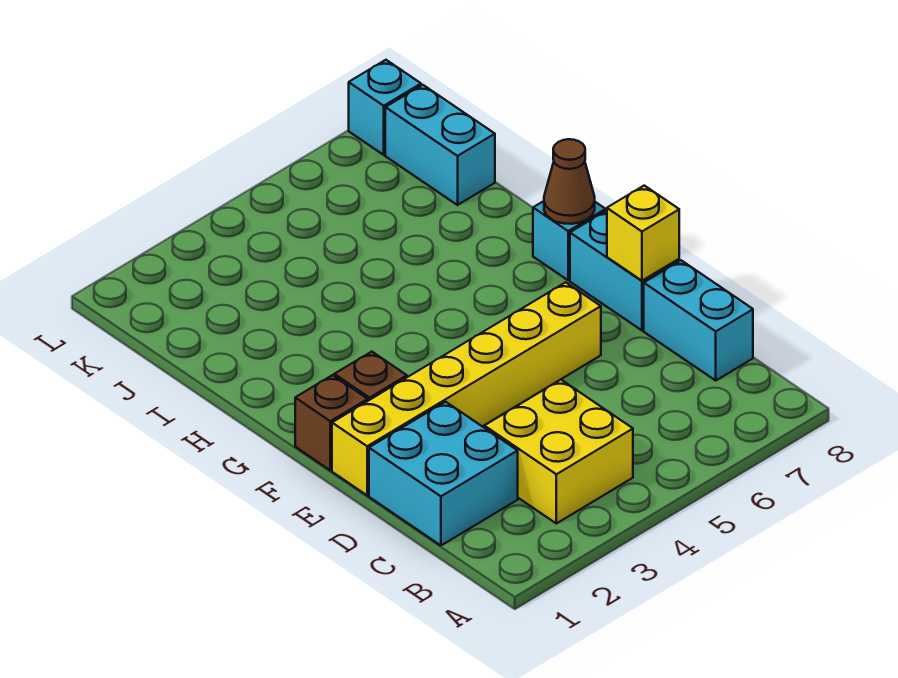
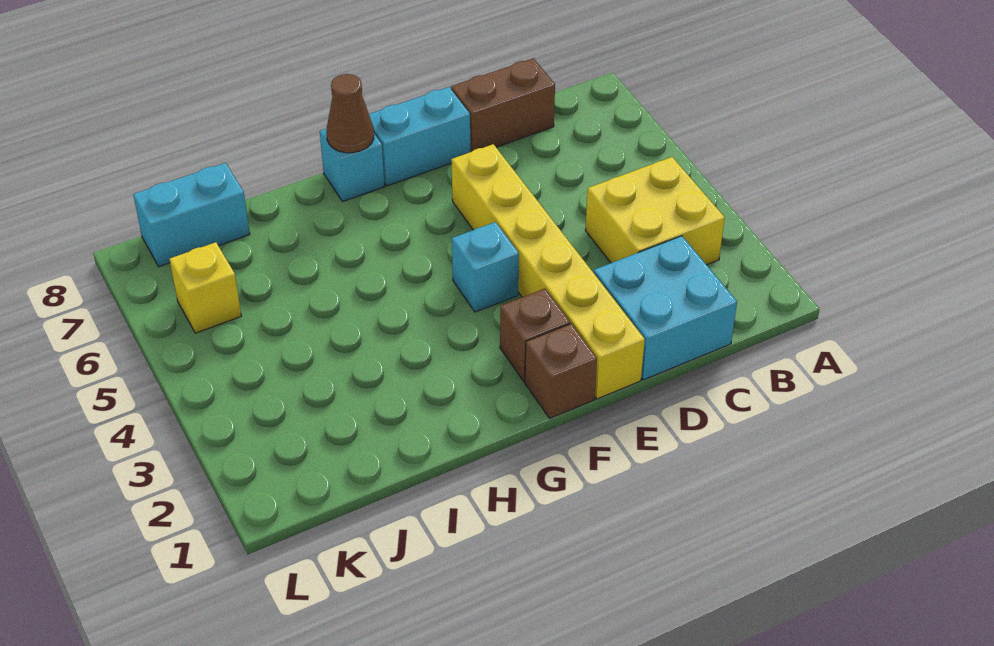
cyan brick C8:D8 level 1 -> brown brick C8:D8 level 1
yellow brick E8 level 2 -> yellow brick K6 level 1
cyan brick L8 level 1 -> cyan brick F4 level 1

